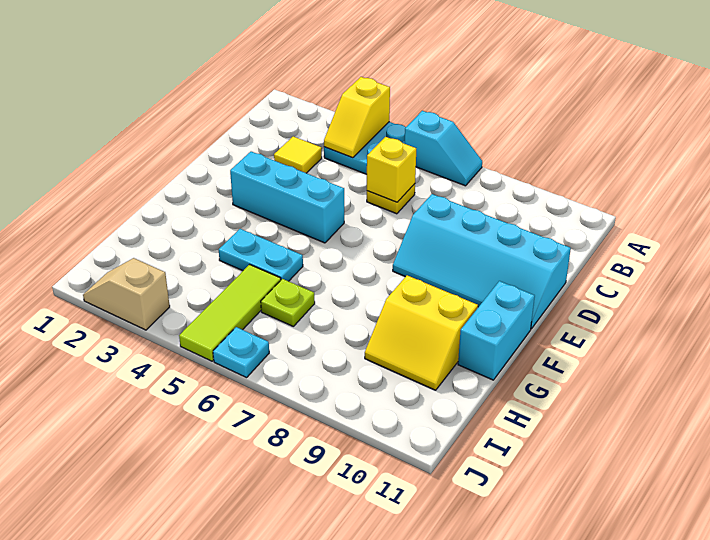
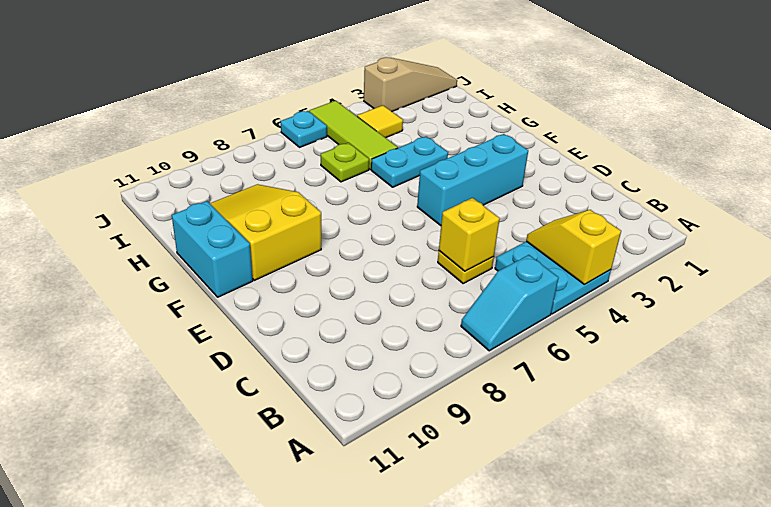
yellow tile C3 level 1 -> yellow tile I4 level 1
cyan slope D8:E11 level 1 top D -> none
yellow slope G9:H10 level 1 top G -> yellow slope F9:H10 level 1 top F
tan slope J2:J3 level 1 top 3 -> tan slope J1:J3 level 1 top 3

